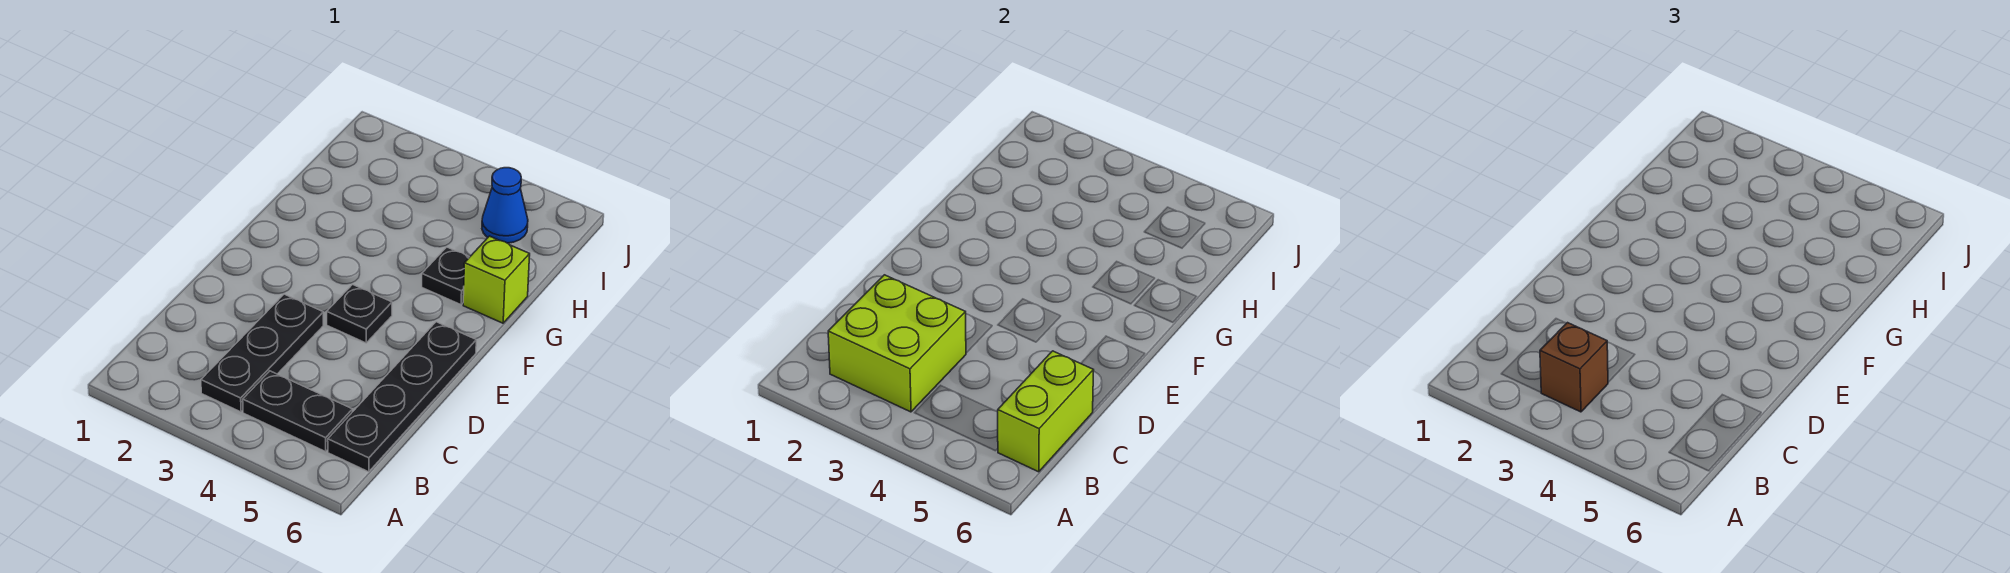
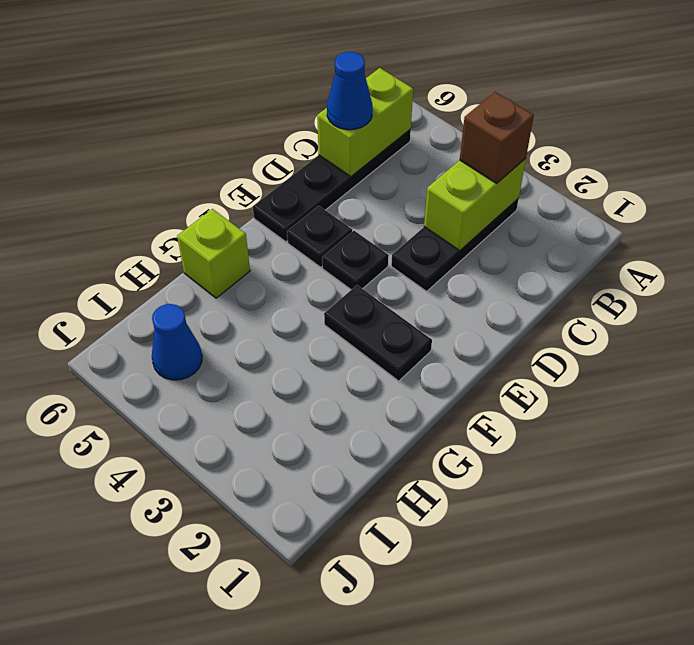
lime brick B2:C3 level 2 -> lime brick B3:C3 level 2
black plate B4:B5 level 1 -> black plate F2:F3 level 1
none -> blue cone C6 level 3
black plate G5 level 1 -> black plate E5 level 1

